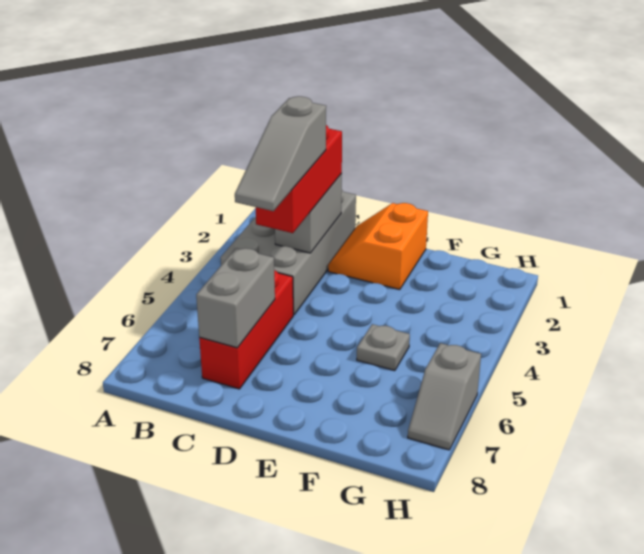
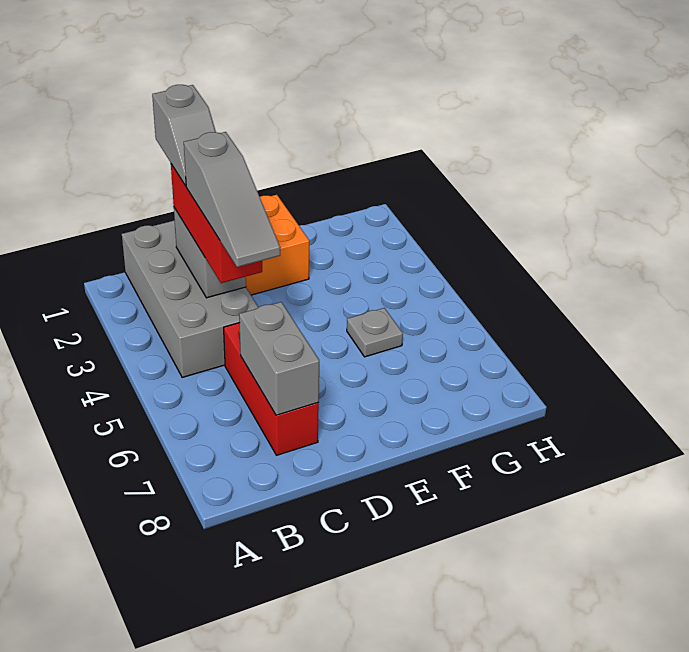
grey slope H6:H7 level 1 top 6 -> grey slope C1:C2 level 4 top 1

